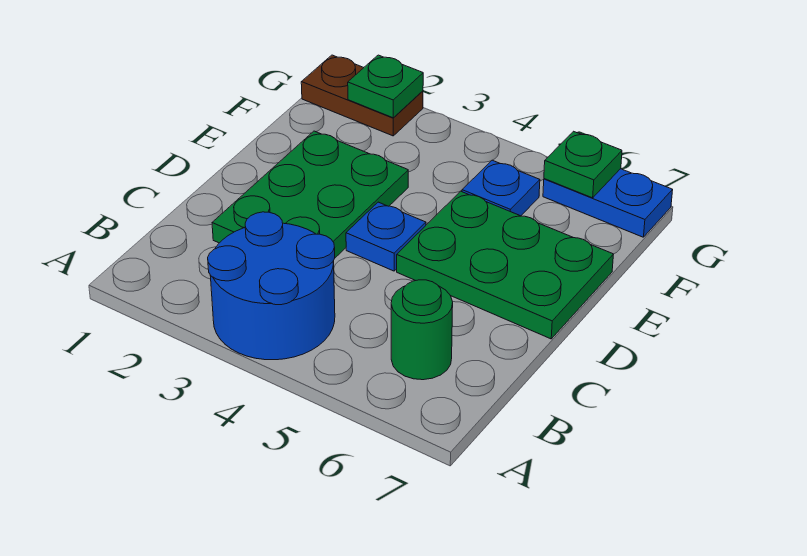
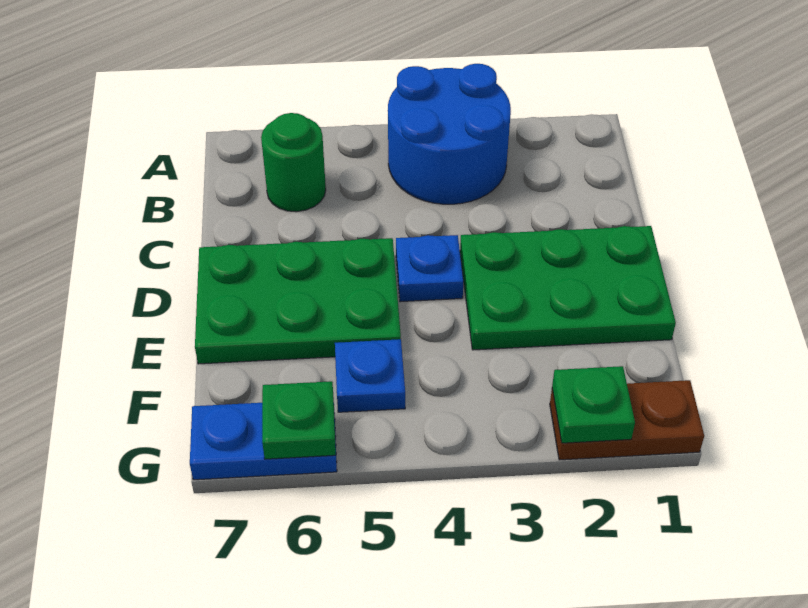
green plate C2:E3 level 1 -> green plate D1:E3 level 1

